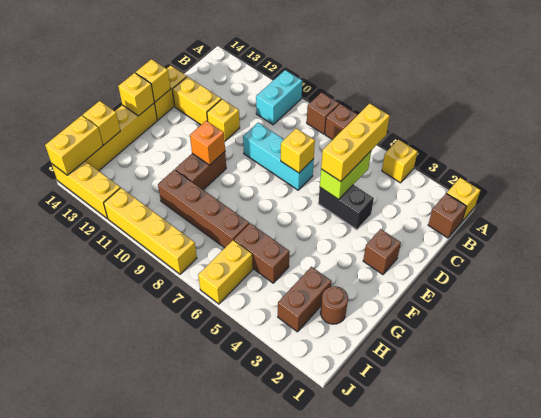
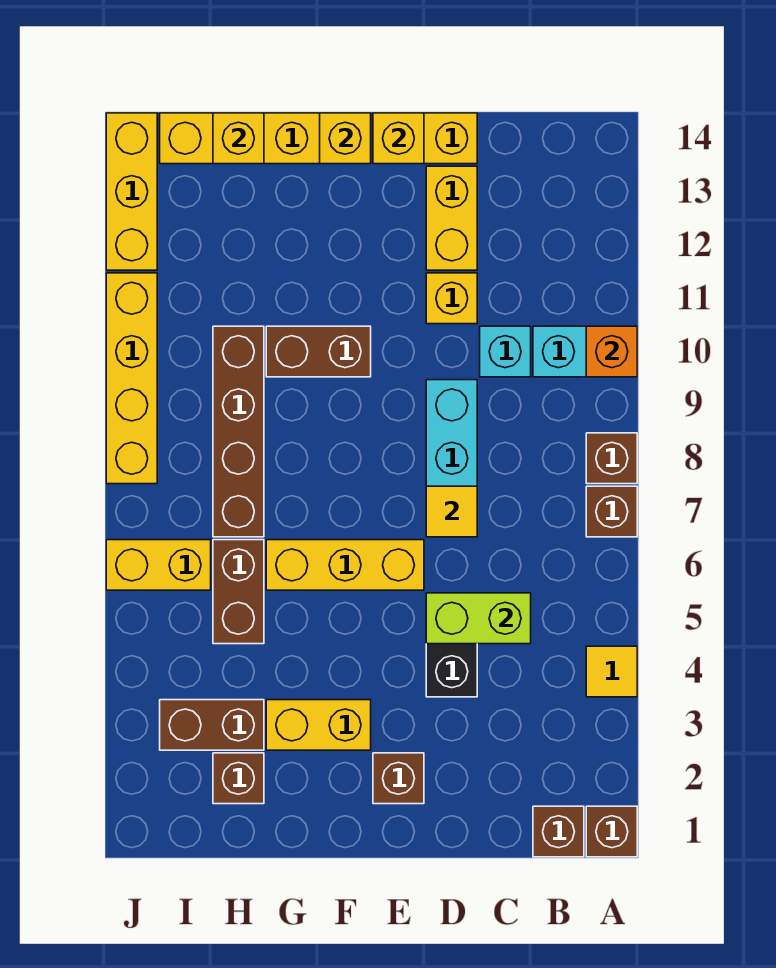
yellow brick A1 level 1 -> brown brick A1 level 1
yellow brick A4 level 1 -> yellow tile A4 level 1
yellow brick B5:D5 level 3 -> yellow brick E6:G6 level 1
none -> cyan brick C10 level 1
yellow brick D7 level 2 -> yellow tile D7 level 2
orange brick F10 level 2 -> orange brick A10 level 2
brown round brick H2 level 1 -> brown brick H2 level 1
yellow brick I14:J14 level 2 -> yellow brick F3:G3 level 1

